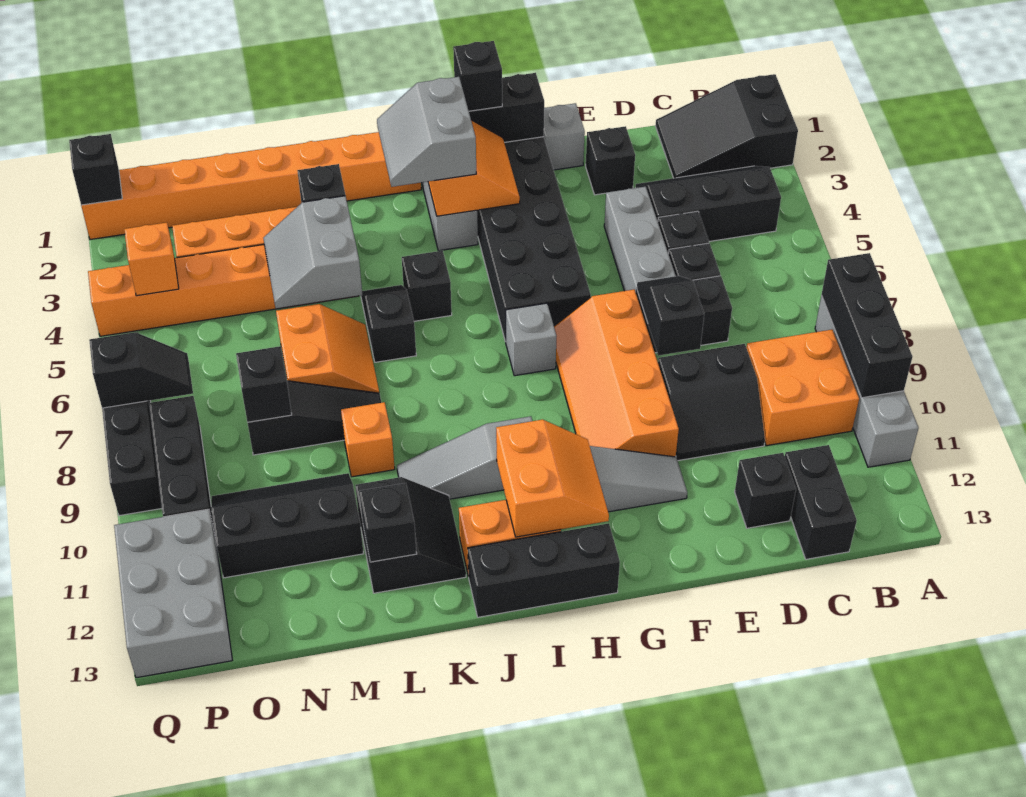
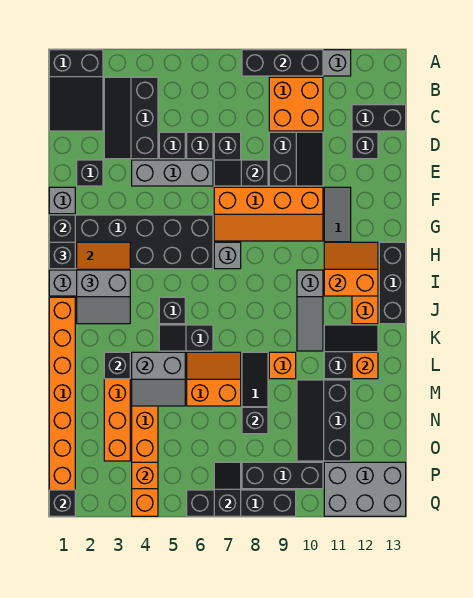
black brick L12 level 2 -> orange brick L12 level 2

